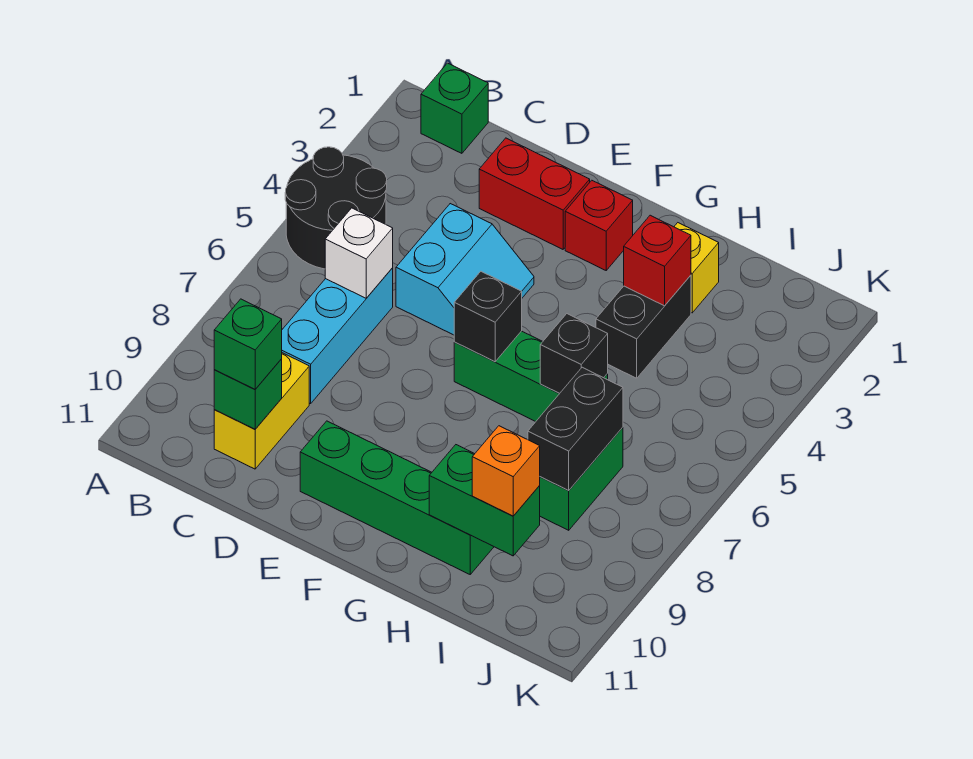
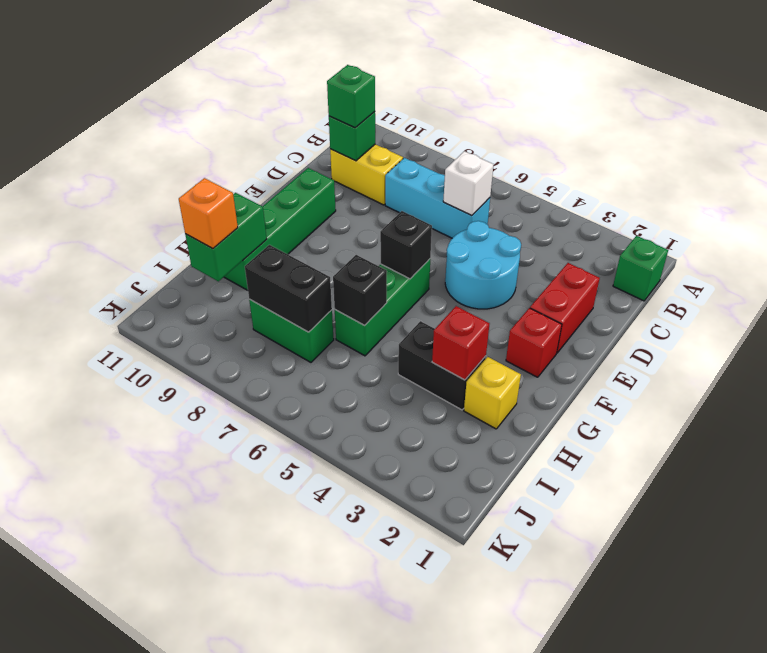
black round brick A4:B5 level 1 -> none
cyan slope D4:E5 level 1 top D -> cyan round brick D4:E5 level 1

